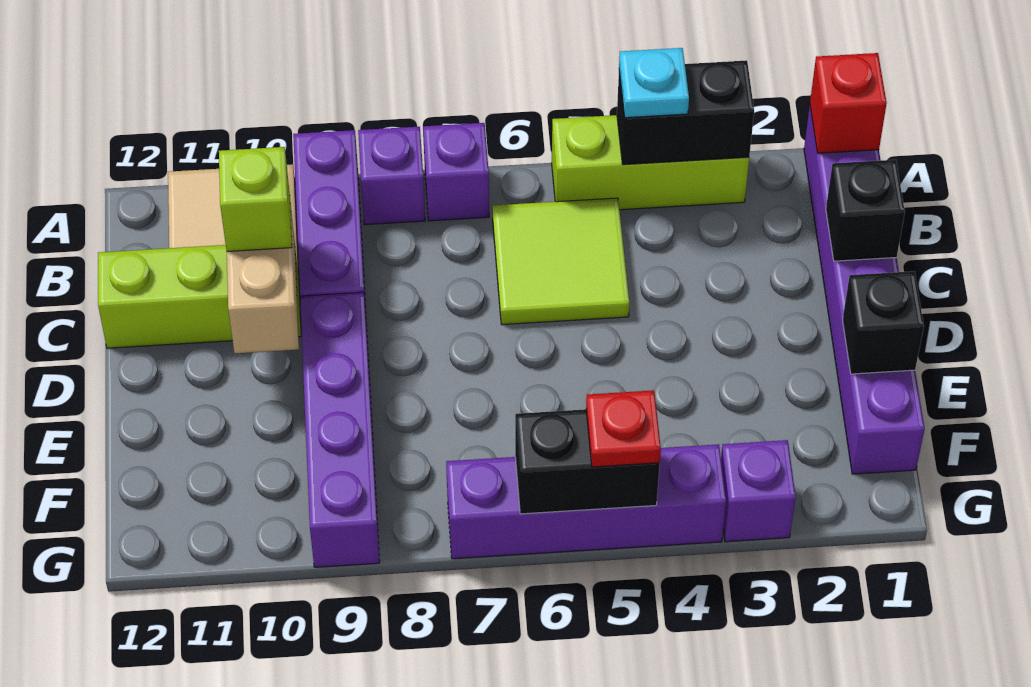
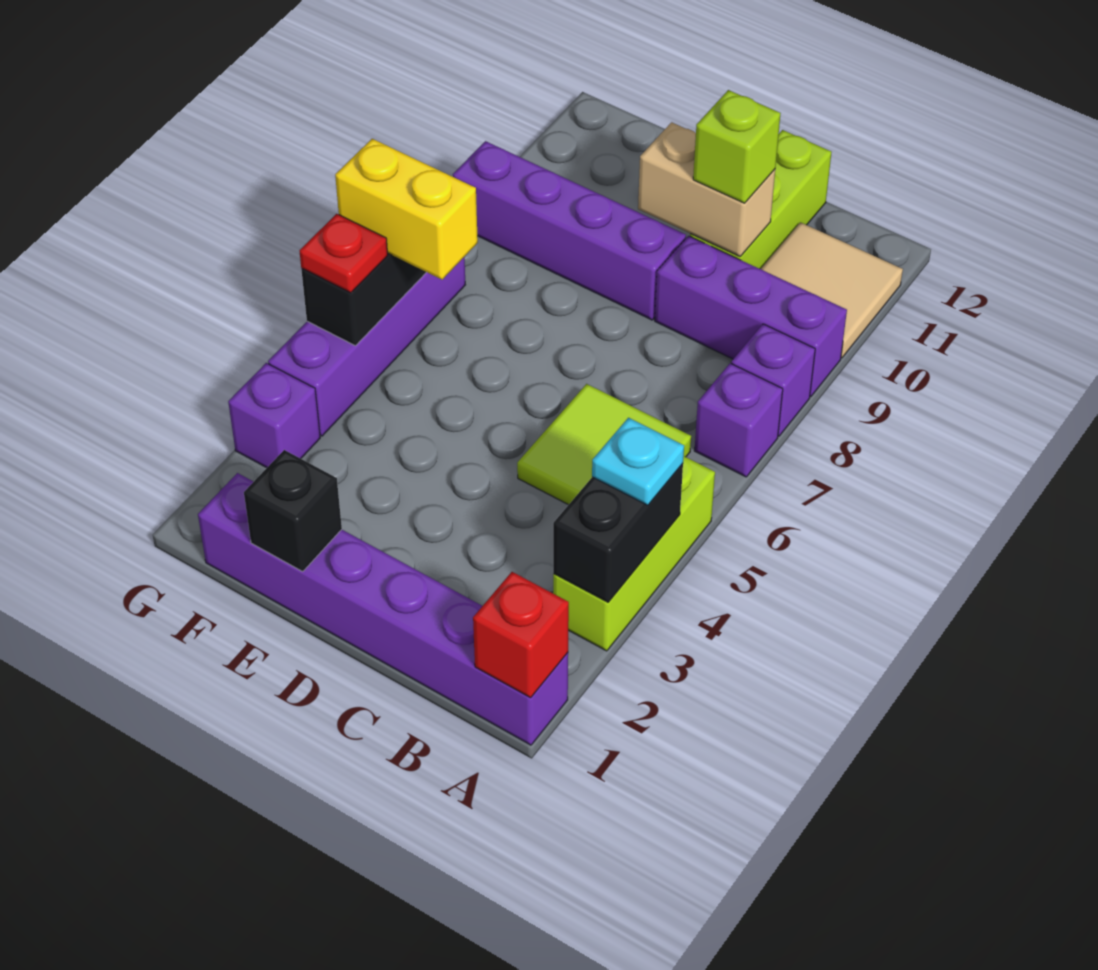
black brick C1 level 2 -> none
none -> yellow brick F6:G6 level 3

